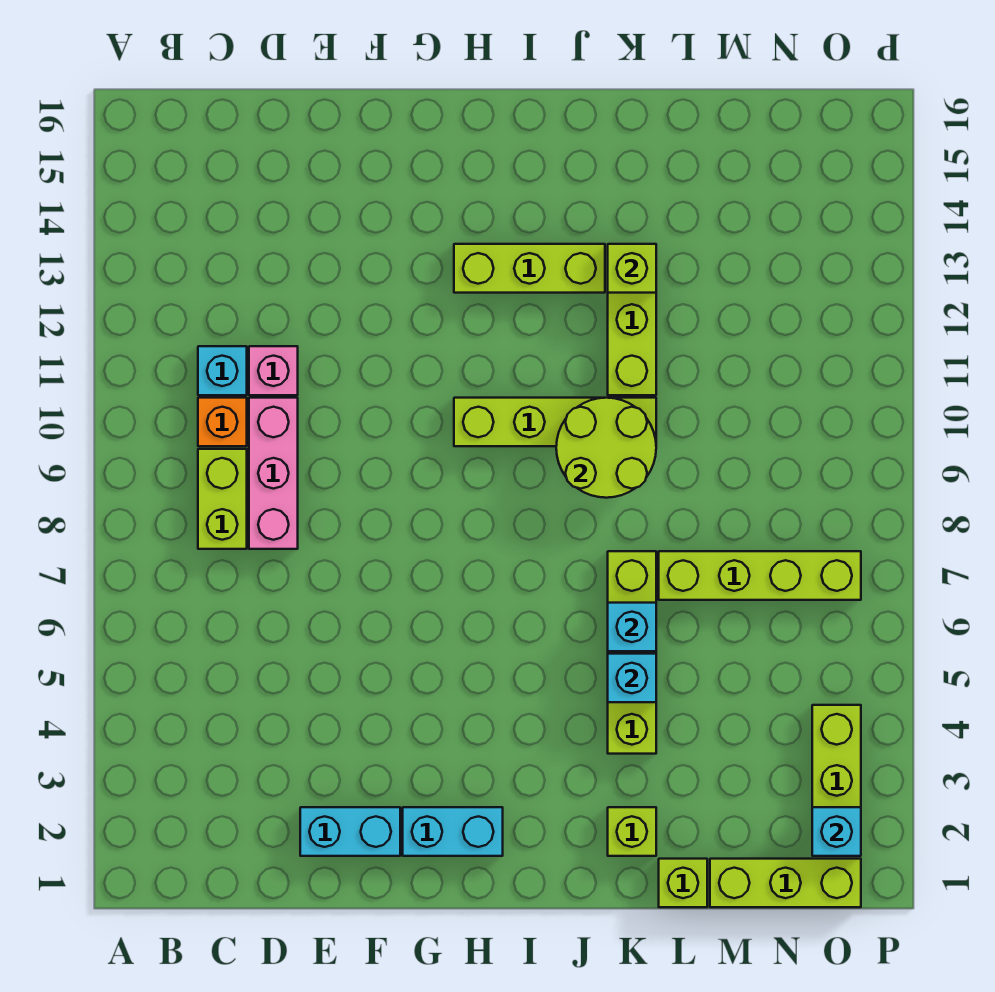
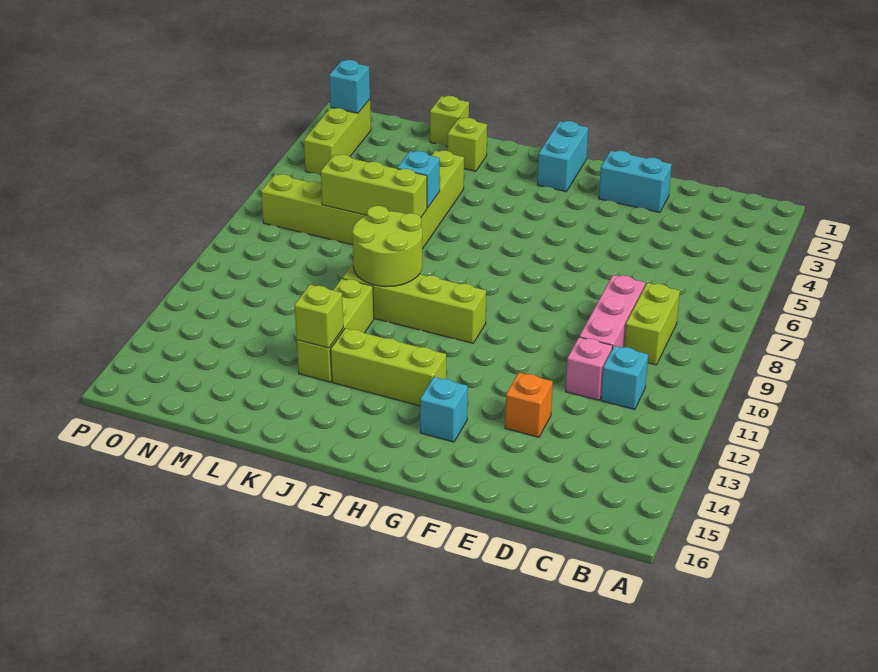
orange brick C10 level 1 -> orange brick E13 level 1
cyan brick G2:H2 level 1 -> cyan brick H1:H2 level 1
cyan brick K5 level 2 -> cyan brick G14 level 1
lime brick M1:O1 level 1 -> lime brick K7:M7 level 2

